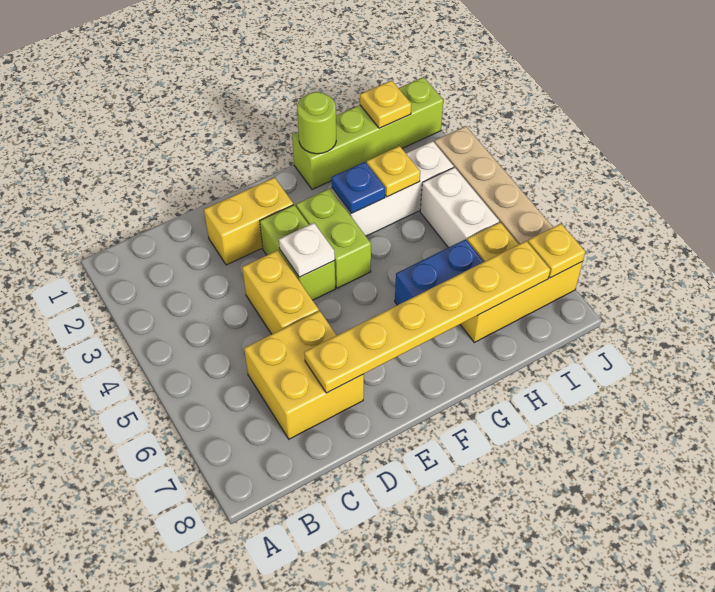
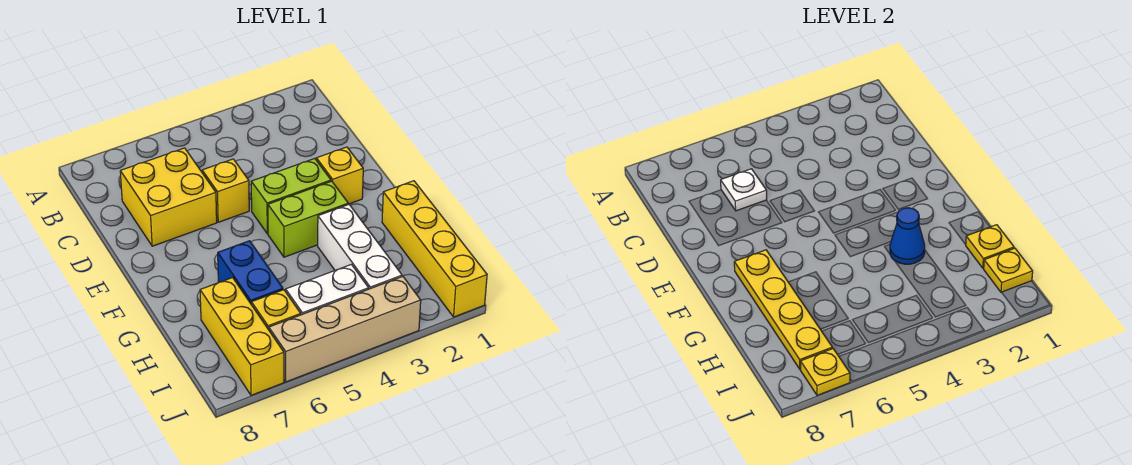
yellow brick D2:E2 level 1 -> yellow brick E2 level 1
yellow brick D4:D5 level 1 -> yellow brick D5 level 1
yellow plate D7:I7 level 2 -> yellow plate F7:I7 level 2
white plate E4 level 2 -> white plate C6 level 2
lime brick G1:J1 level 1 -> yellow brick G1:J1 level 1
lime round brick G1 level 2 -> none
blue plate G3 level 2 -> blue cone G3 level 2
yellow plate H3 level 2 -> yellow plate H1 level 2

